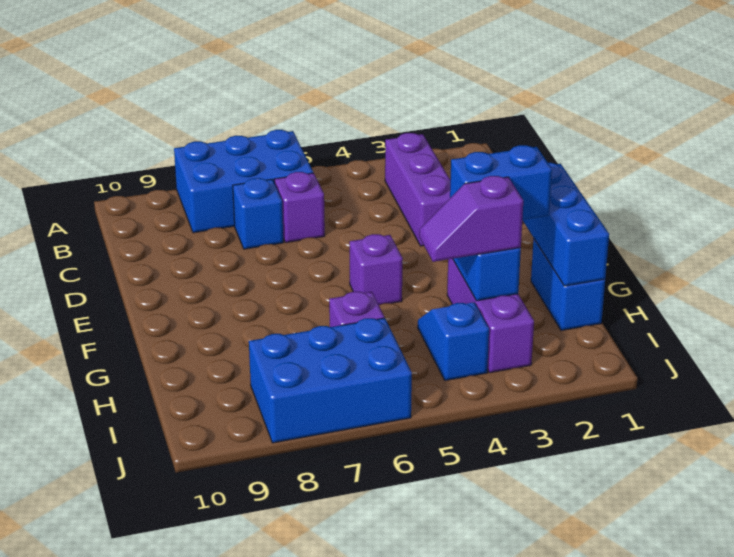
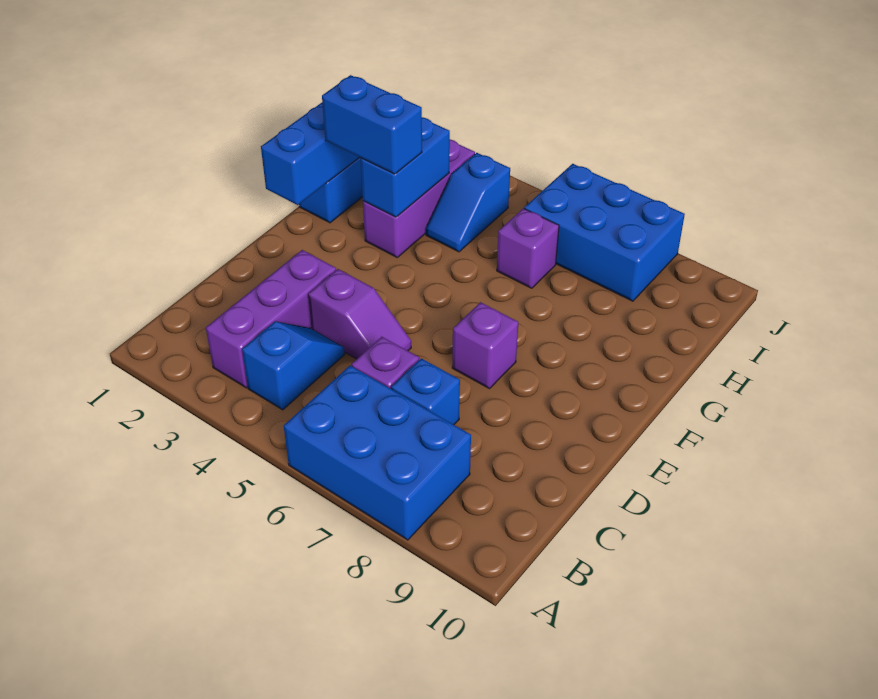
none -> blue slope B4:C4 level 1 top B
purple brick F5 level 1 -> purple brick E7 level 1
purple slope H3:H4 level 3 top 3 -> purple slope D4:D5 level 1 top 4

